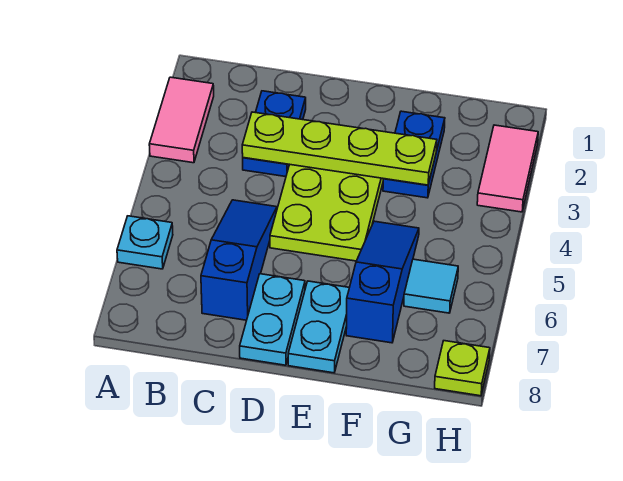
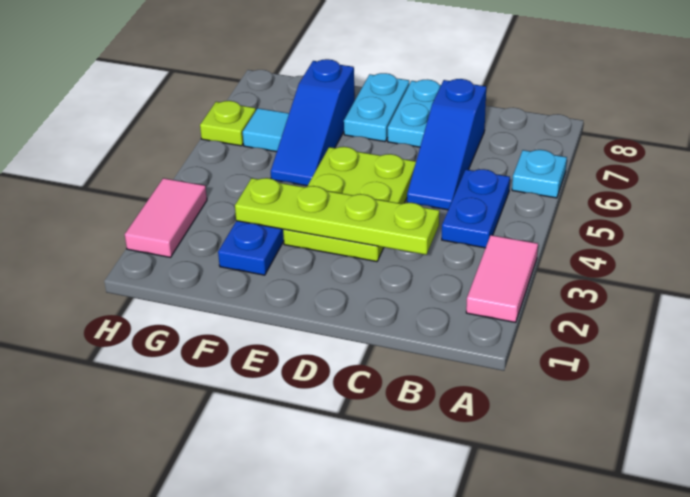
blue plate C2:C3 level 1 -> blue plate B4:B5 level 1
lime plate H8 level 1 -> lime plate H6 level 1

